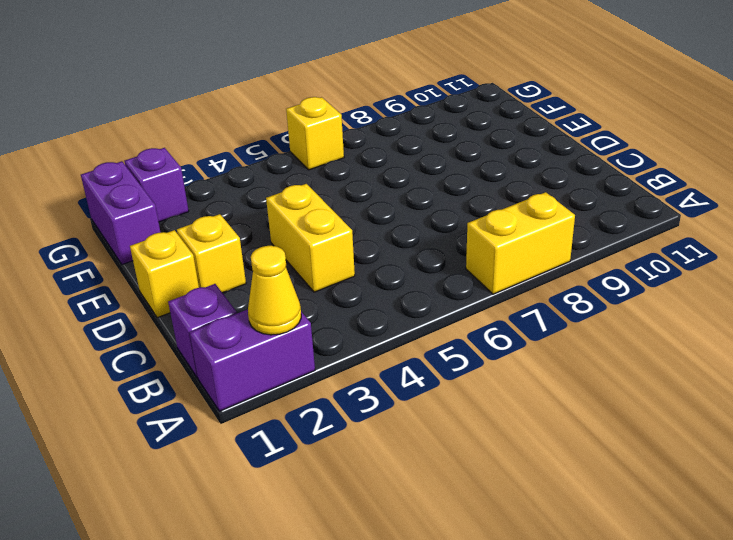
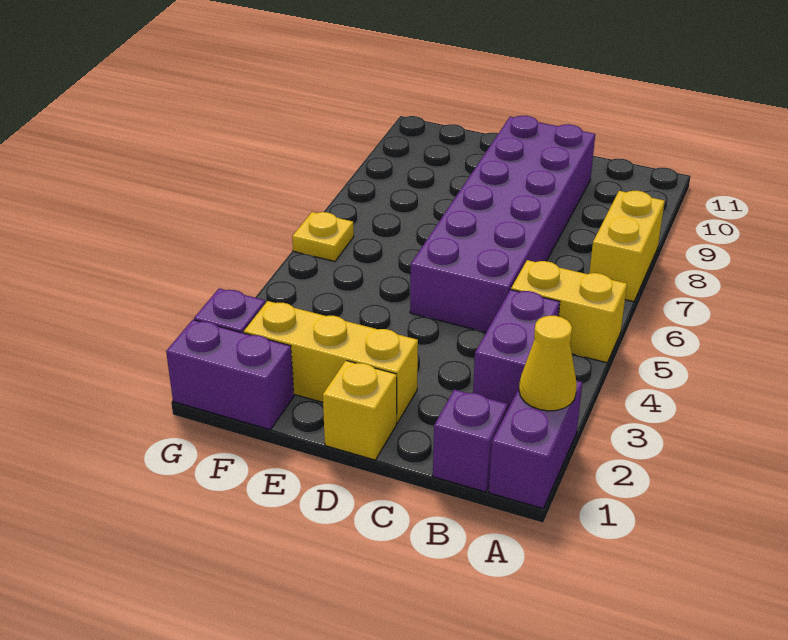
none -> purple brick B3:B4 level 1
yellow brick C4:D4 level 1 -> yellow brick A5:B5 level 1
none -> purple brick C5:D10 level 1
yellow brick D2 level 1 -> yellow brick D2:F2 level 1
yellow brick G6 level 1 -> yellow plate G6 level 1

